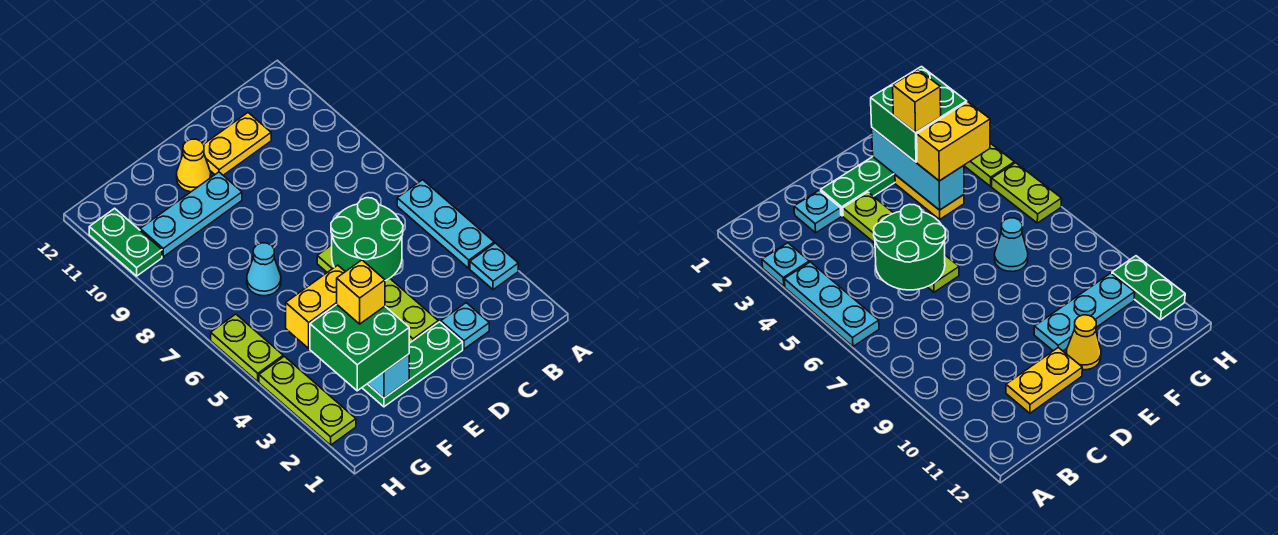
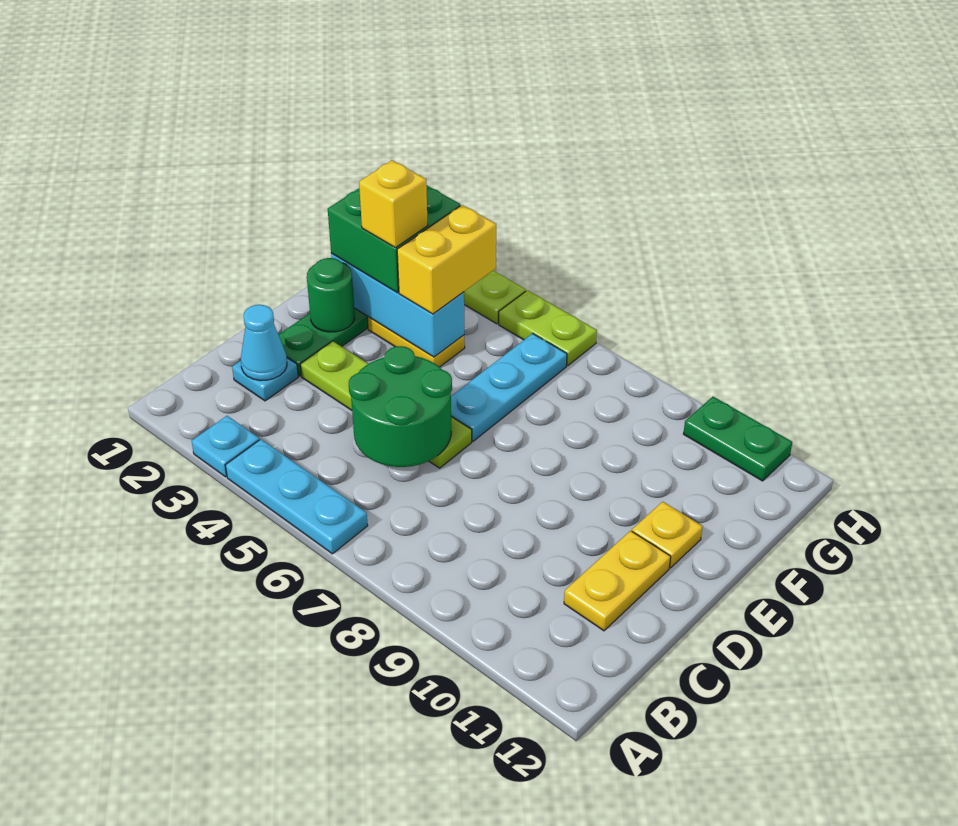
none -> green round brick E2 level 2
cyan plate E10:G10 level 1 -> cyan plate E6:G6 level 1
yellow cone E11 level 1 -> yellow plate E11 level 1
cyan cone F7 level 1 -> cyan cone C2 level 2

